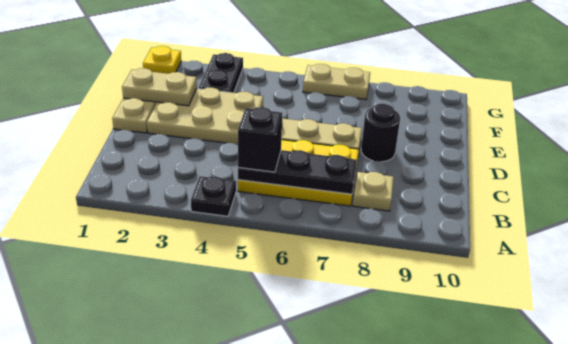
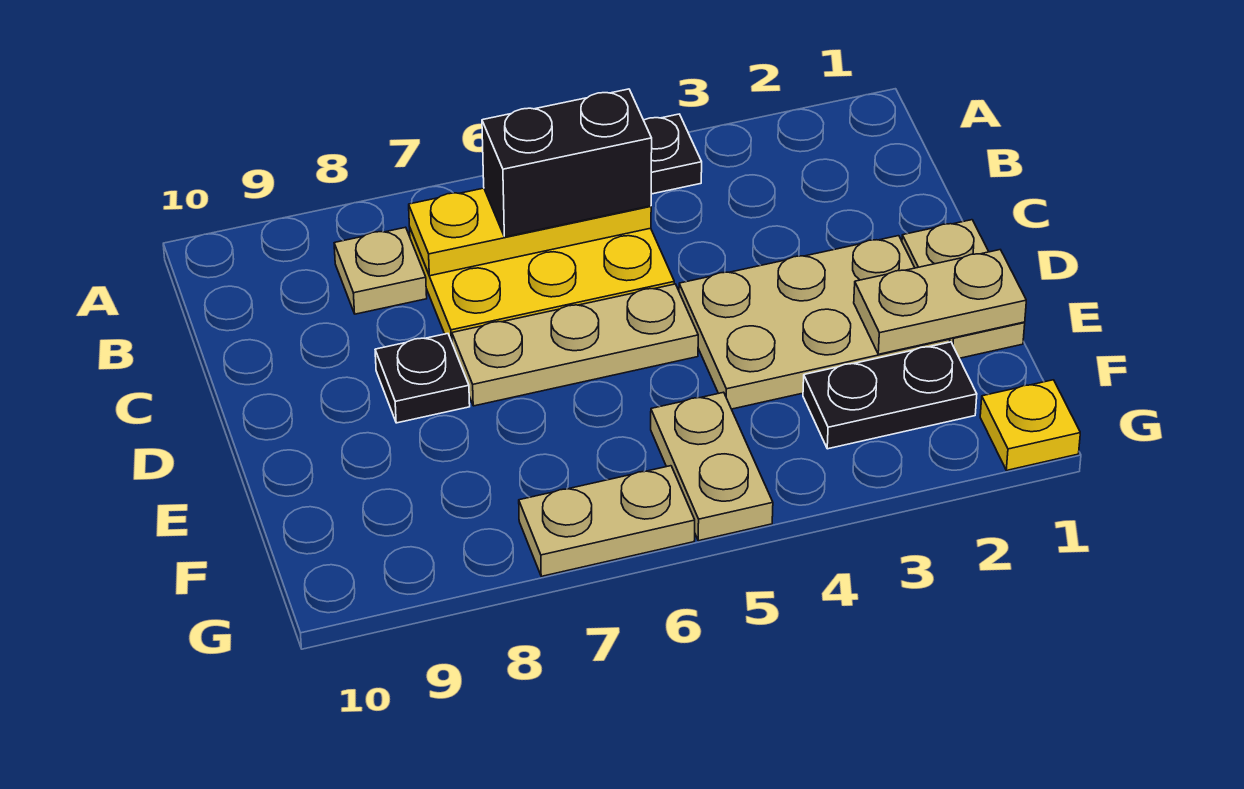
black plate B5:B7 level 2 -> yellow plate B5:B7 level 2
black brick B5 level 3 -> black brick B5:B6 level 3
black round brick D8 level 1 -> black plate D8 level 1
black plate F3:G3 level 1 -> black plate F2:F3 level 1
none -> tan plate F5:G5 level 1

